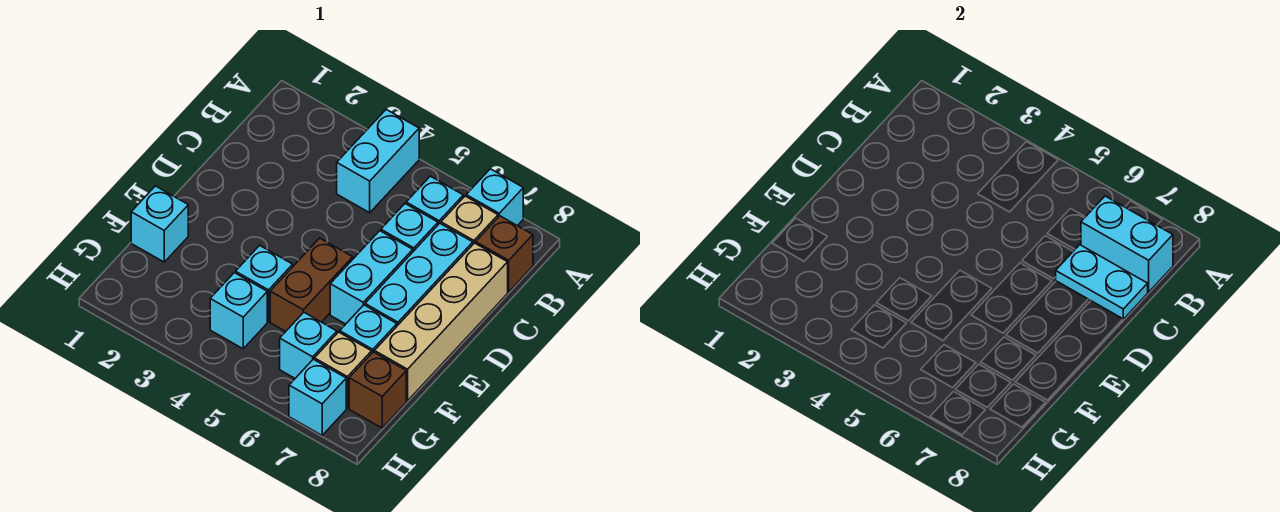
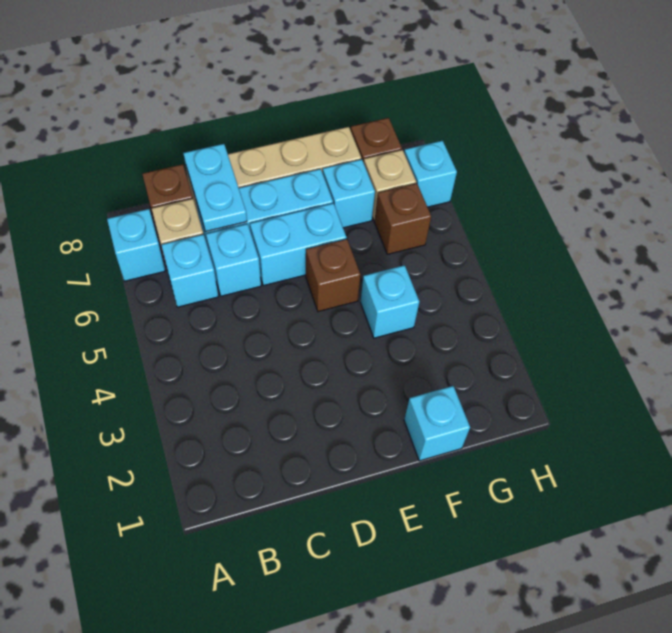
cyan brick A4:B4 level 1 -> none
cyan brick B7:B8 level 2 -> none
brown brick E5:F5 level 1 -> brown brick E5 level 1
cyan brick G4 level 1 -> none
cyan brick G6 level 1 -> brown brick G6 level 1

